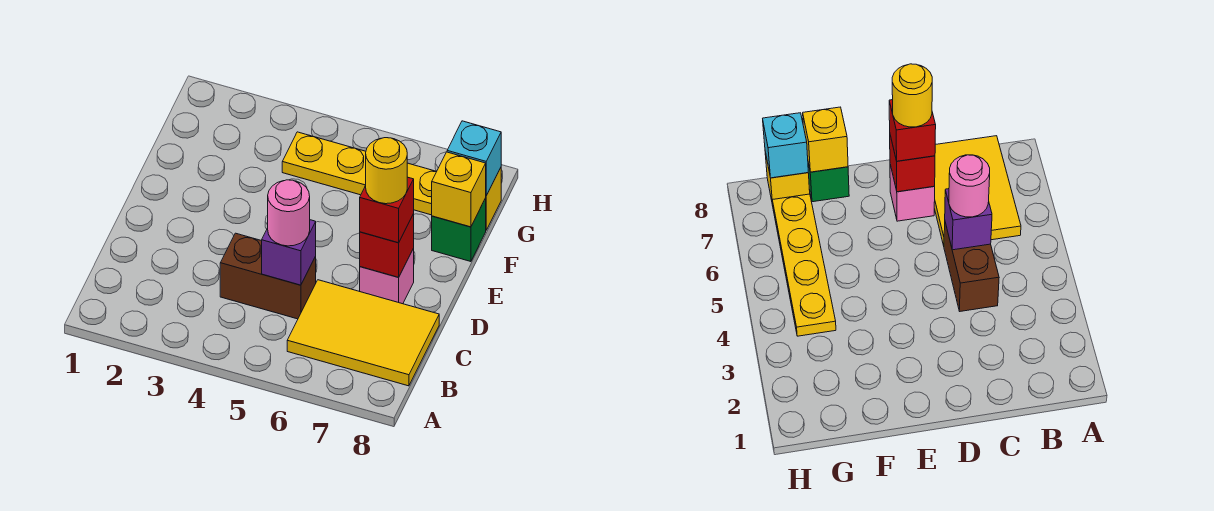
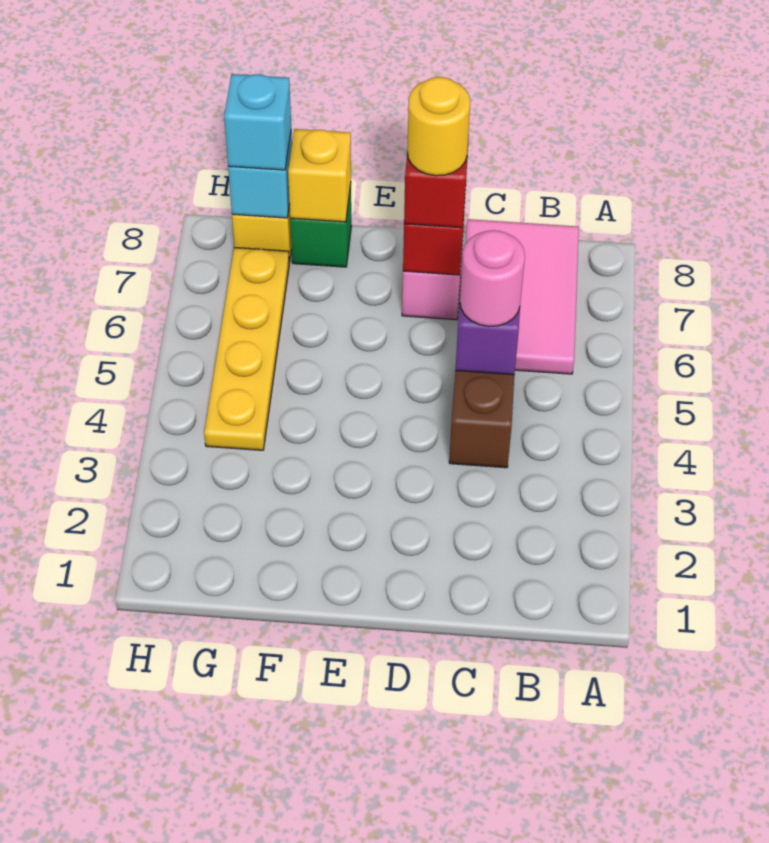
yellow tile B6:C8 level 1 -> pink tile B6:C8 level 1
none -> cyan brick G8 level 3

